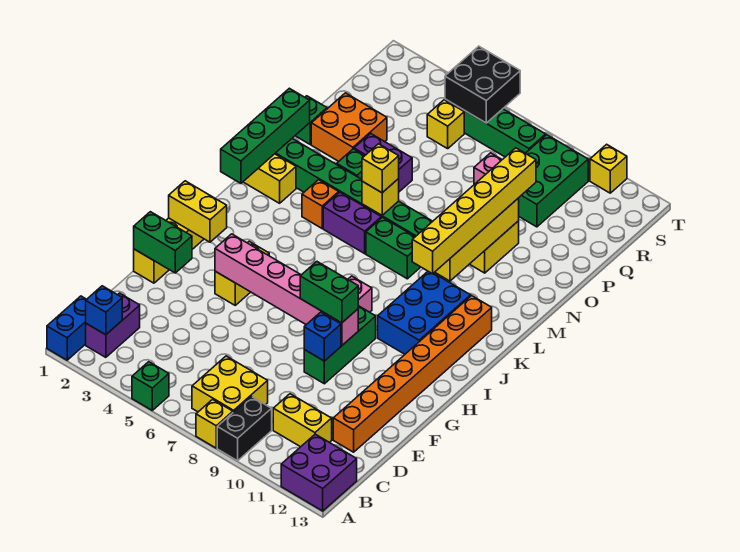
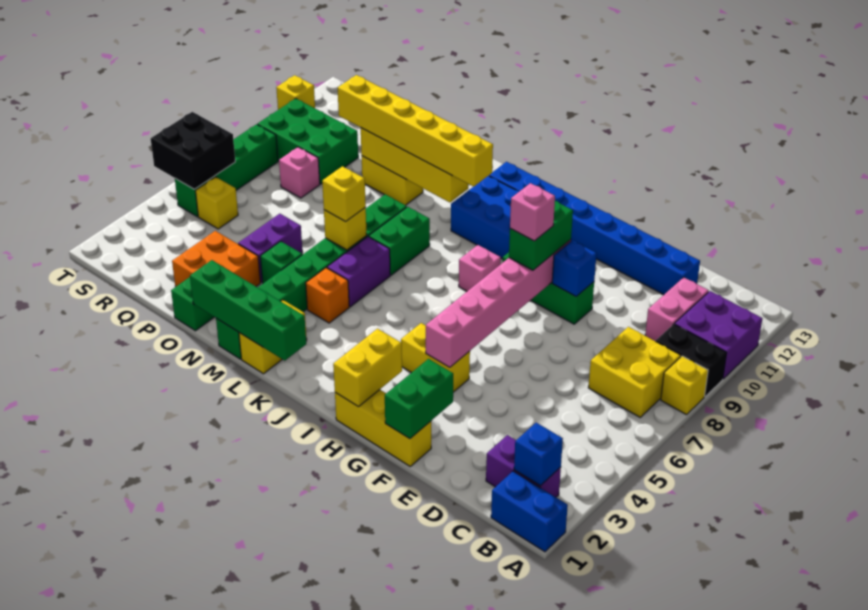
green brick A5 level 1 -> none
purple brick A12:B13 level 1 -> purple brick A10:B11 level 1
yellow brick C10:C11 level 1 -> pink brick C10:C11 level 1
orange brick D12:K12 level 1 -> blue brick D12:K12 level 1
none -> pink brick G8 level 4

